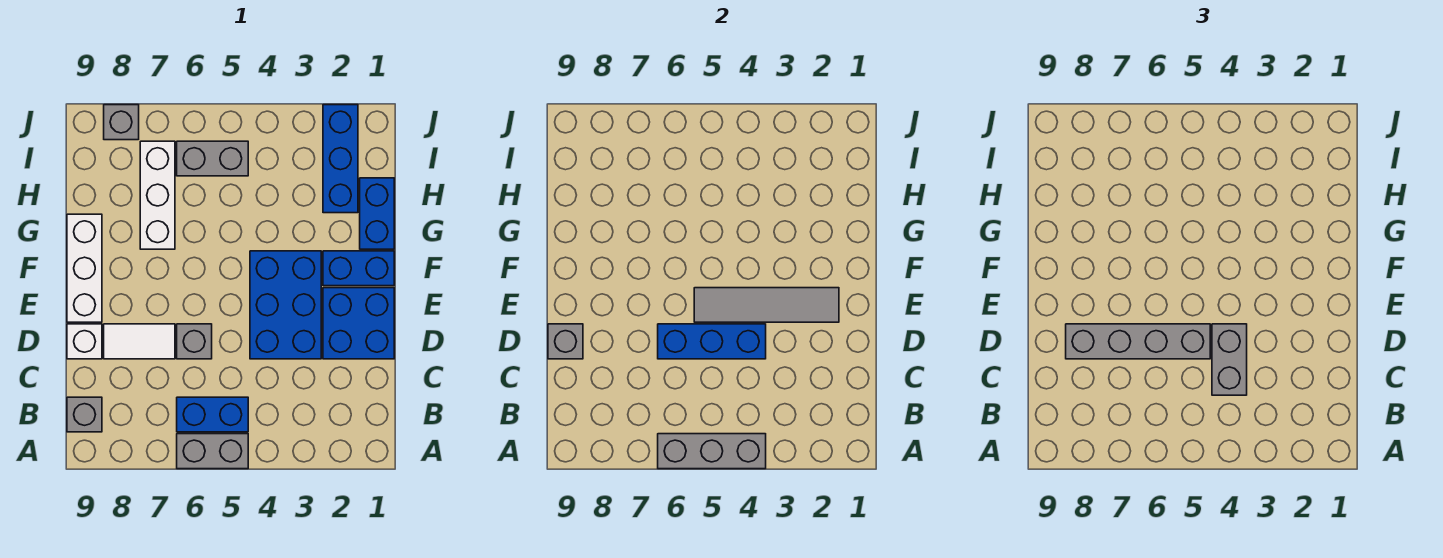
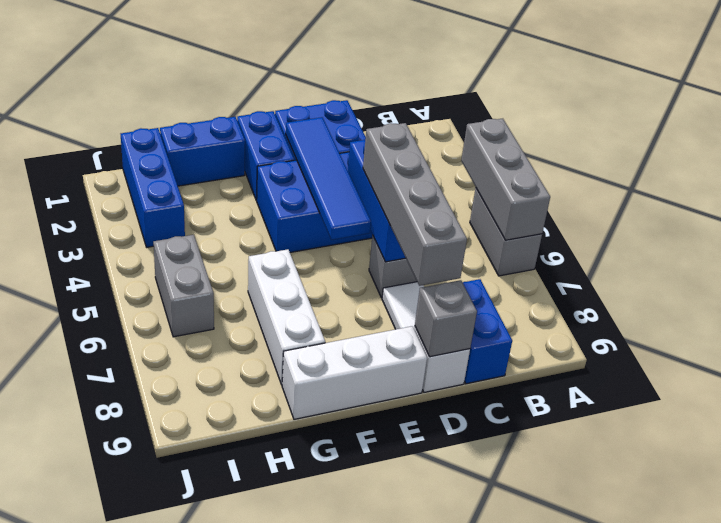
blue brick B5:B6 level 1 -> blue brick C8:C9 level 1
grey brick B9 level 1 -> none
grey brick C4:D4 level 3 -> none
grey tile E2:E5 level 2 -> blue tile E2:E5 level 2
white brick G7:I7 level 1 -> white brick G6:G8 level 1
blue brick H2:J2 level 1 -> blue brick I1:I3 level 1
grey brick J8 level 1 -> none

